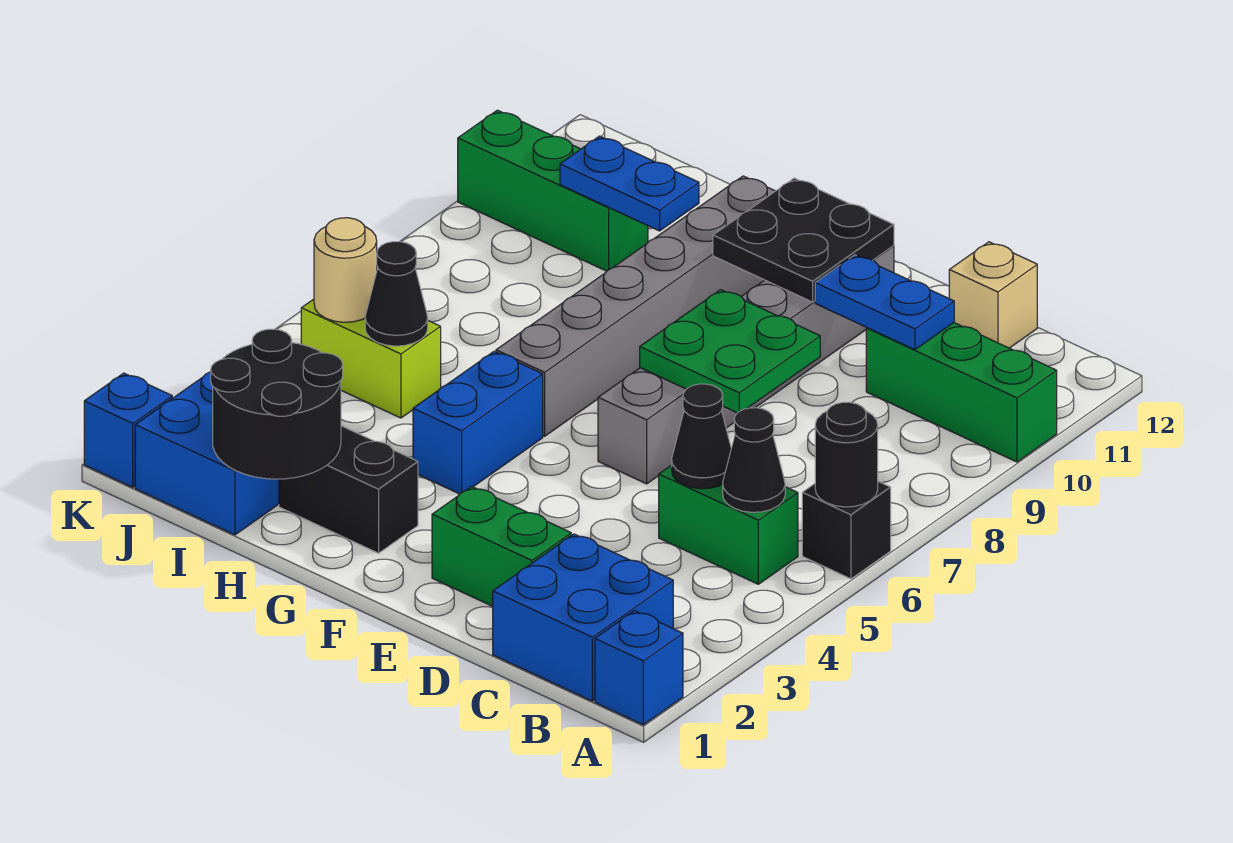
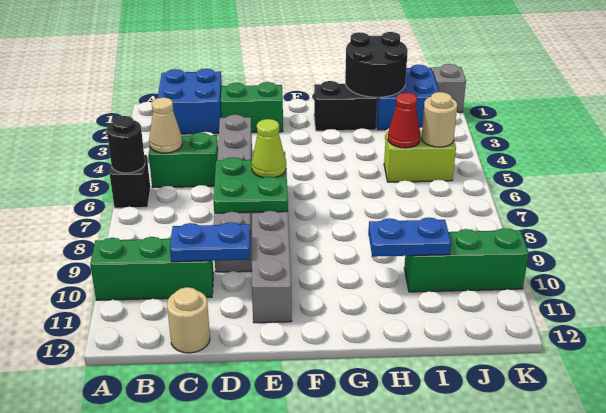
blue brick A1 level 1 -> none
black cone B5 level 2 -> tan cone B5 level 2
black cone C5 level 2 -> none
tan brick C12 level 1 -> tan round brick C12 level 1
none -> lime cone E7 level 3
black plate E10:F11 level 2 -> none
blue brick G4:G5 level 1 -> none
grey brick G6:G11 level 1 -> grey brick D4:D9 level 1
black cone I5 level 2 -> red cone I5 level 2
blue brick K1 level 1 -> grey brick K1 level 1

